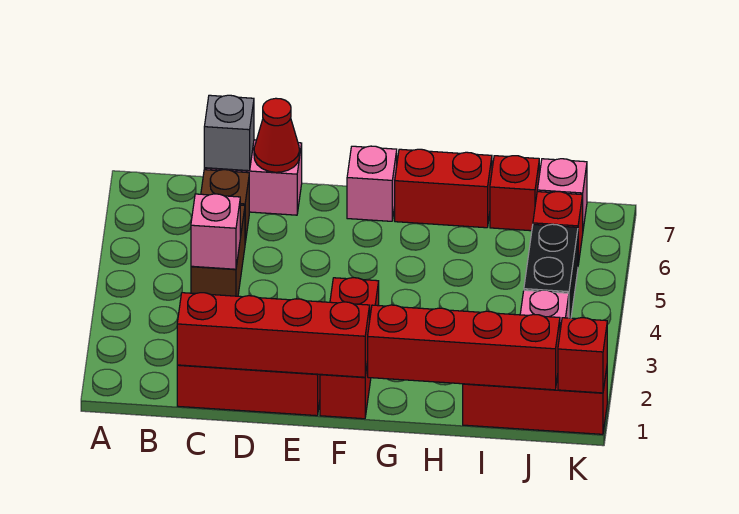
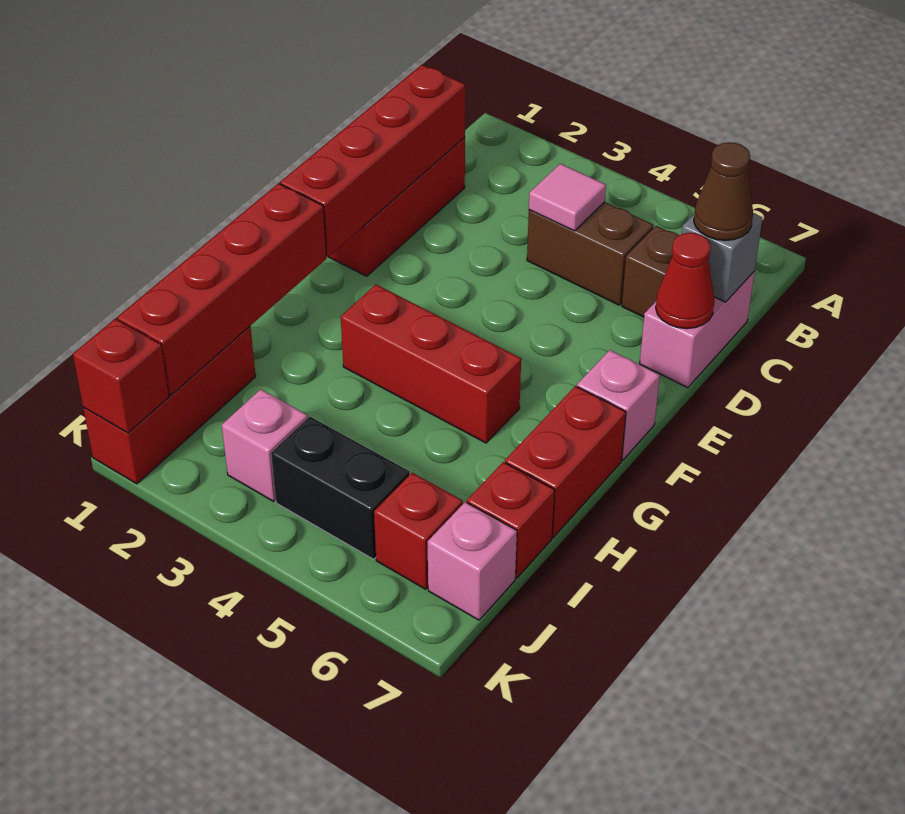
pink brick C4 level 2 -> pink tile C4 level 2
none -> brown cone C7 level 3
red brick F1:F3 level 1 -> red brick G3:G5 level 1

